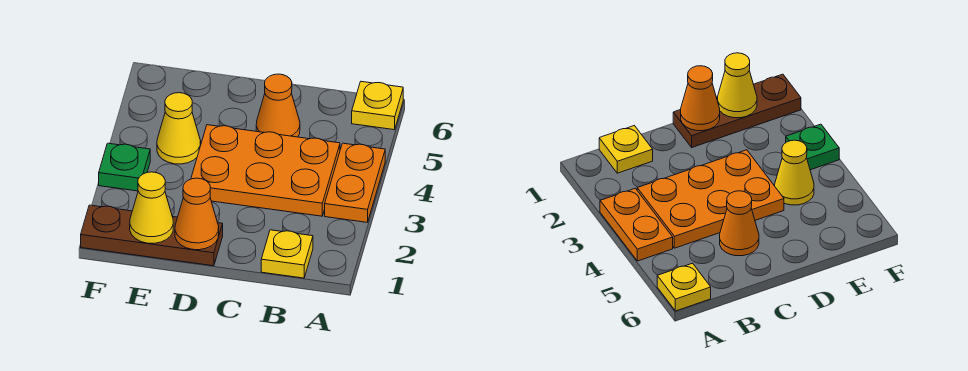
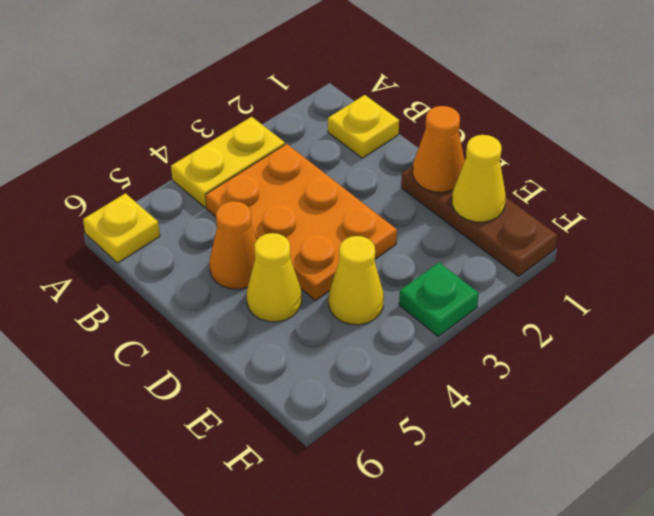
orange plate A3:A4 level 1 -> yellow plate A3:A4 level 1
none -> yellow cone D5 level 1

